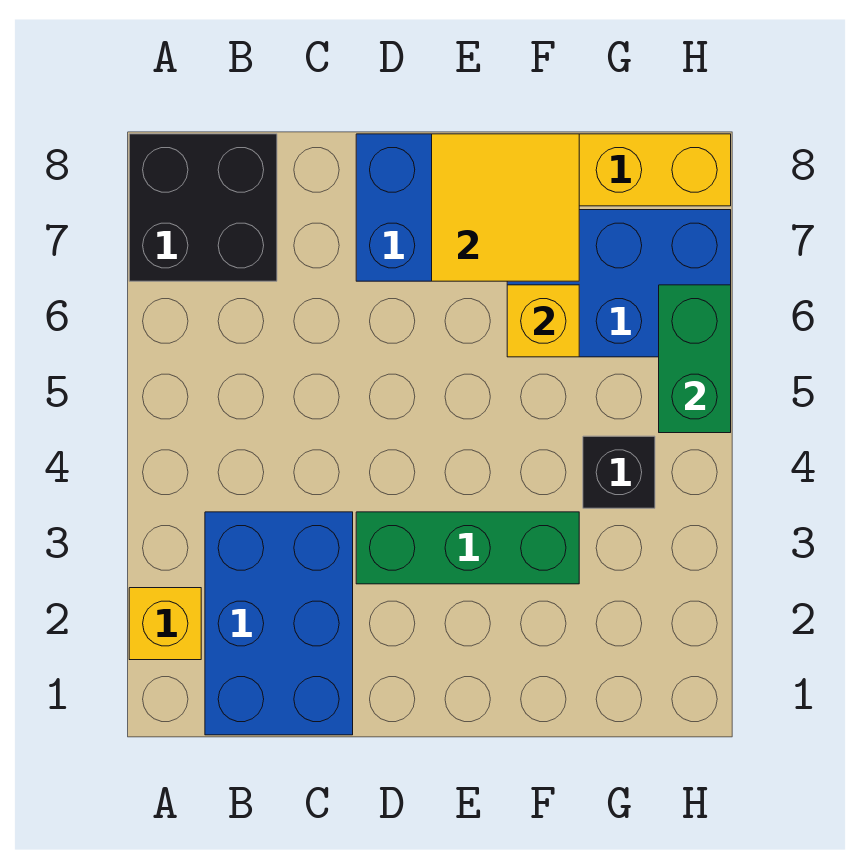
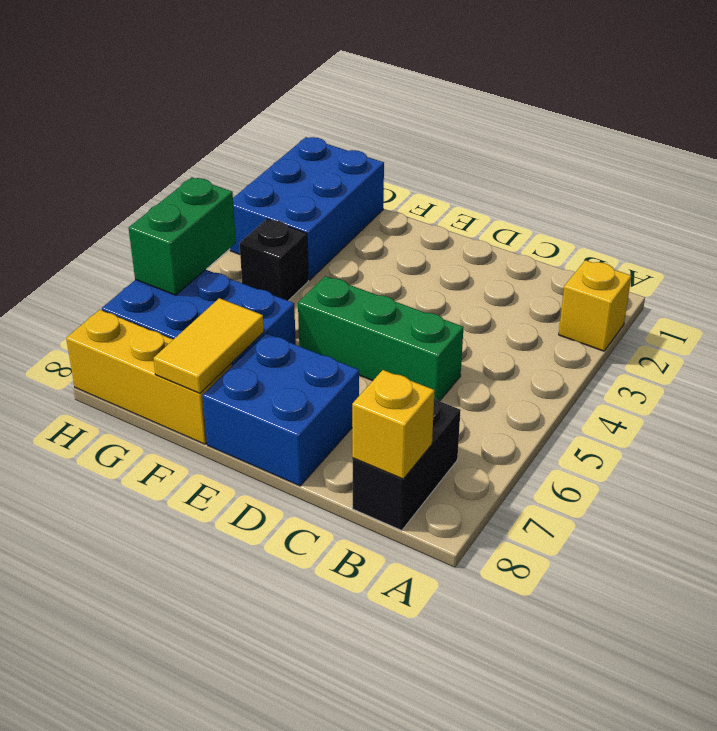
black brick A7:B8 level 1 -> black brick B7:B8 level 1
blue brick B1:C3 level 1 -> blue brick G1:H3 level 1
green brick D3:F3 level 1 -> green brick C5:E5 level 1
yellow tile E7:F8 level 2 -> yellow tile F7:F8 level 2
yellow brick F6 level 2 -> yellow brick B8 level 2

